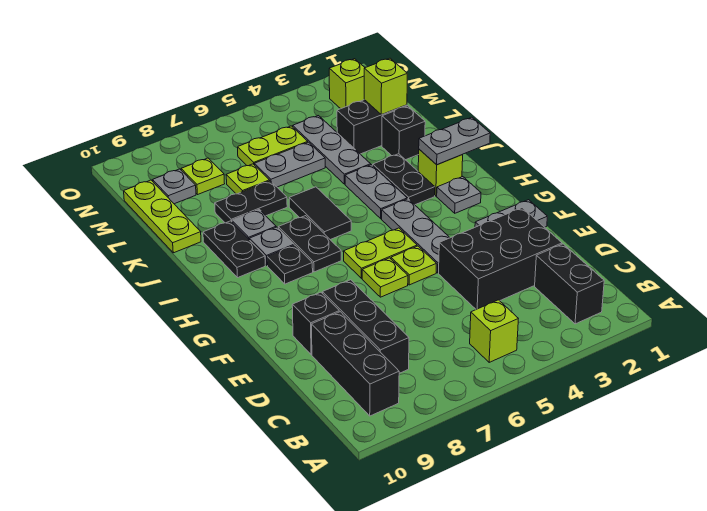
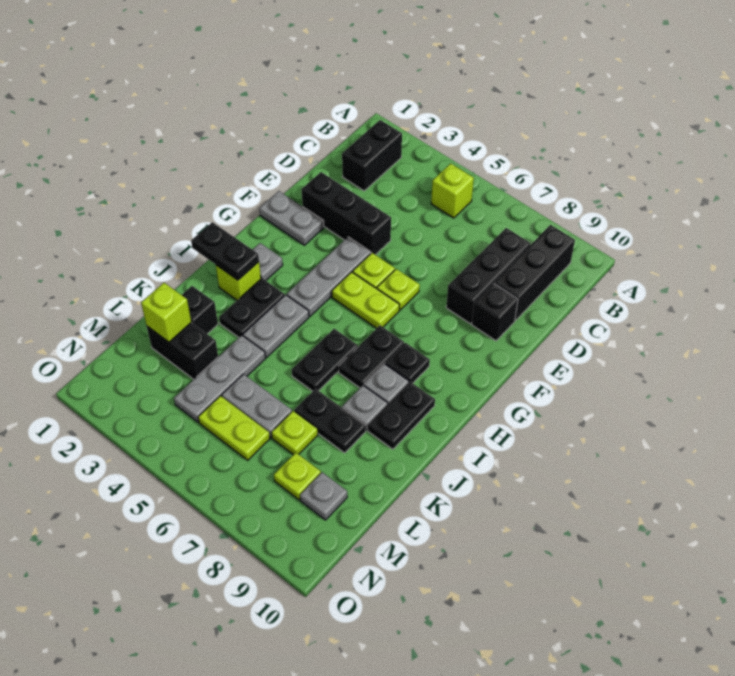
black brick D2:E4 level 1 -> black brick E2:E4 level 1
grey plate I1:I2 level 2 -> black plate I1:I2 level 2
black tile I6:J6 level 1 -> black plate I6:J6 level 1
lime plate K10:M10 level 1 -> none
lime brick N2 level 1 -> none

